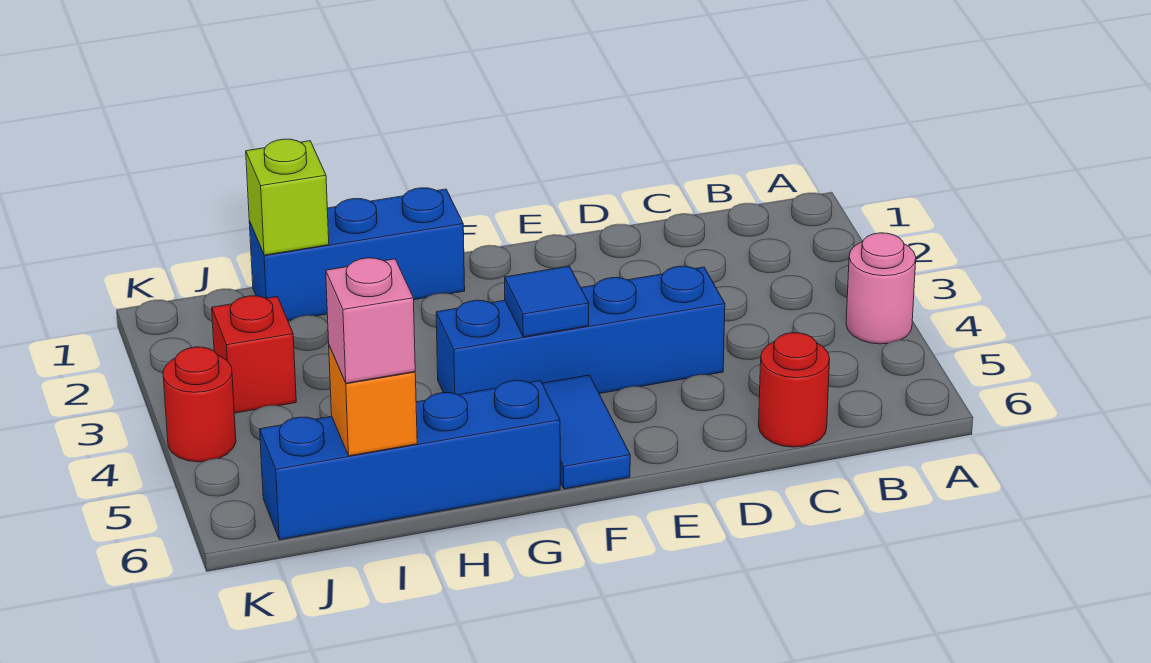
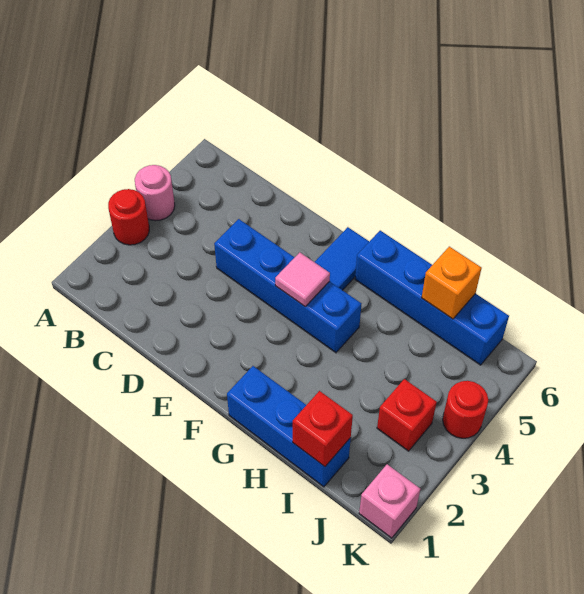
red round brick C6 level 1 -> red round brick A3 level 1
blue tile F4 level 2 -> pink tile F4 level 2
lime brick I1 level 2 -> red brick I1 level 2
pink brick I6 level 3 -> pink brick K1 level 1

